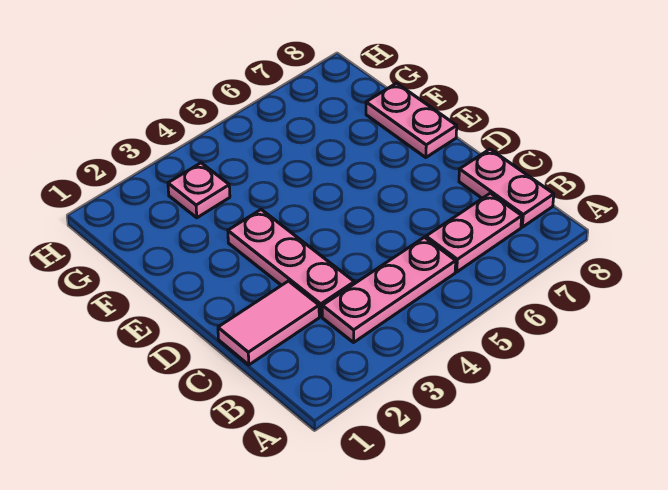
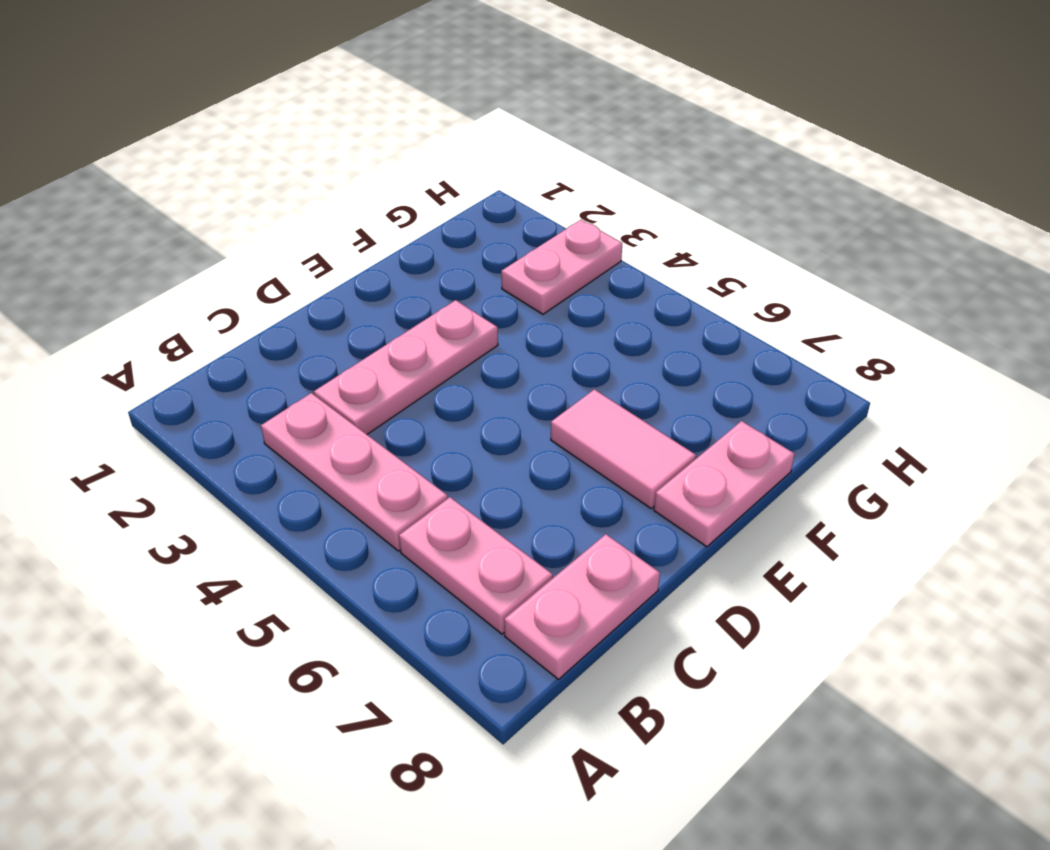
pink tile C1:C2 level 1 -> pink tile E6:E7 level 1
pink plate G3 level 1 -> pink plate G3:H3 level 1

